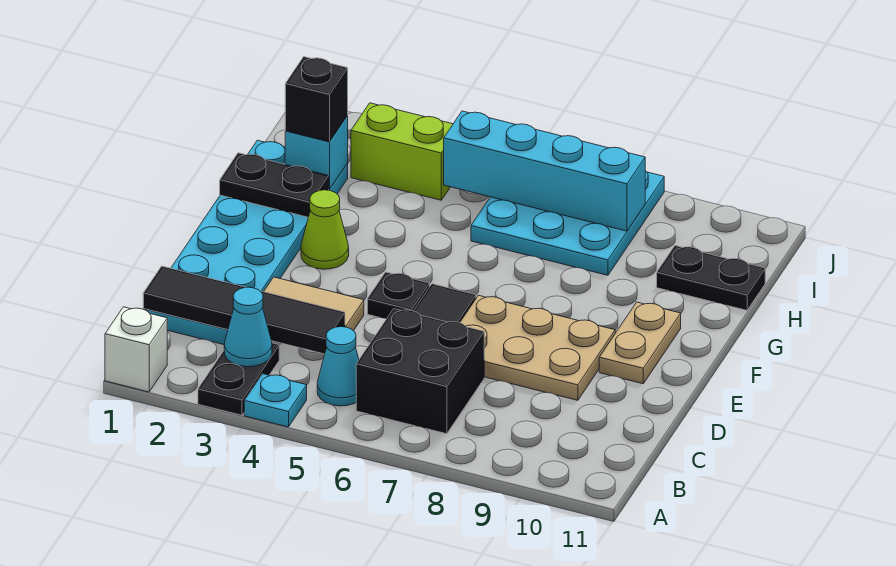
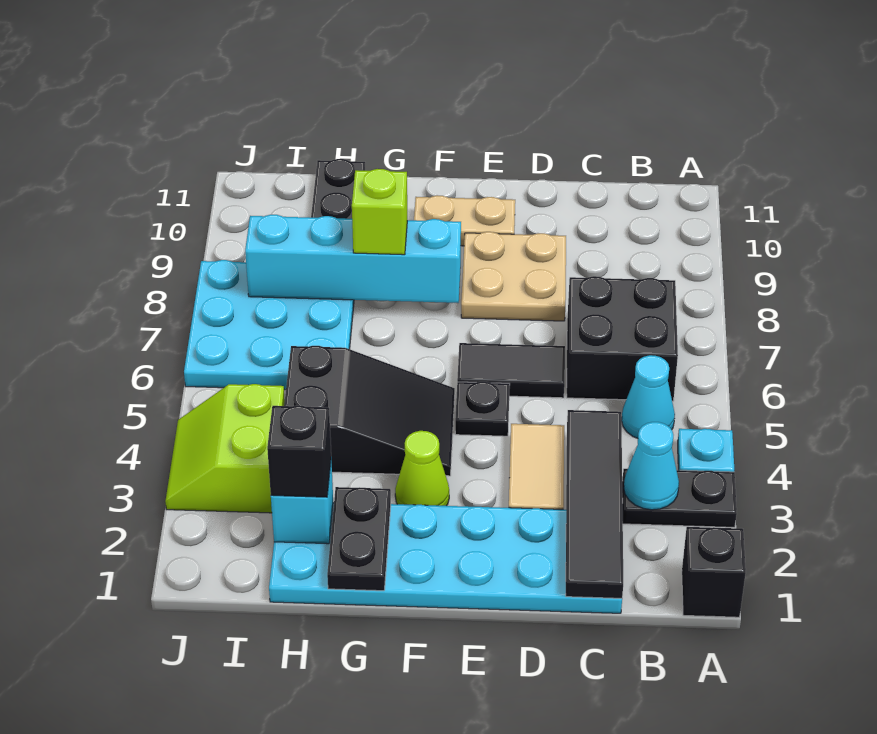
white brick A1 level 1 -> black brick A1 level 1
tan plate D7:E9 level 1 -> tan plate D8:E9 level 1
none -> black slope F4:H5 level 1 top H
none -> lime brick G8 level 3
cyan brick I5:I8 level 2 -> cyan brick F8:I8 level 2

